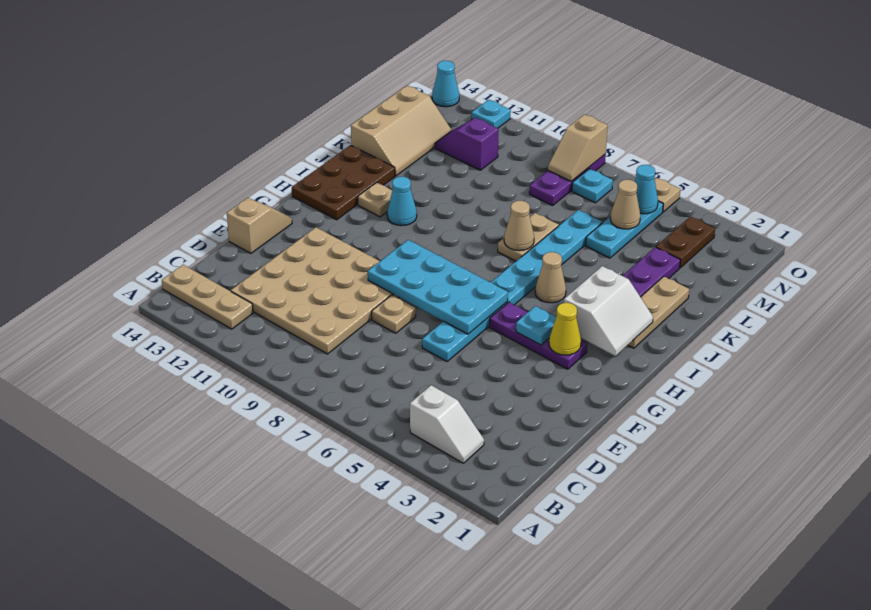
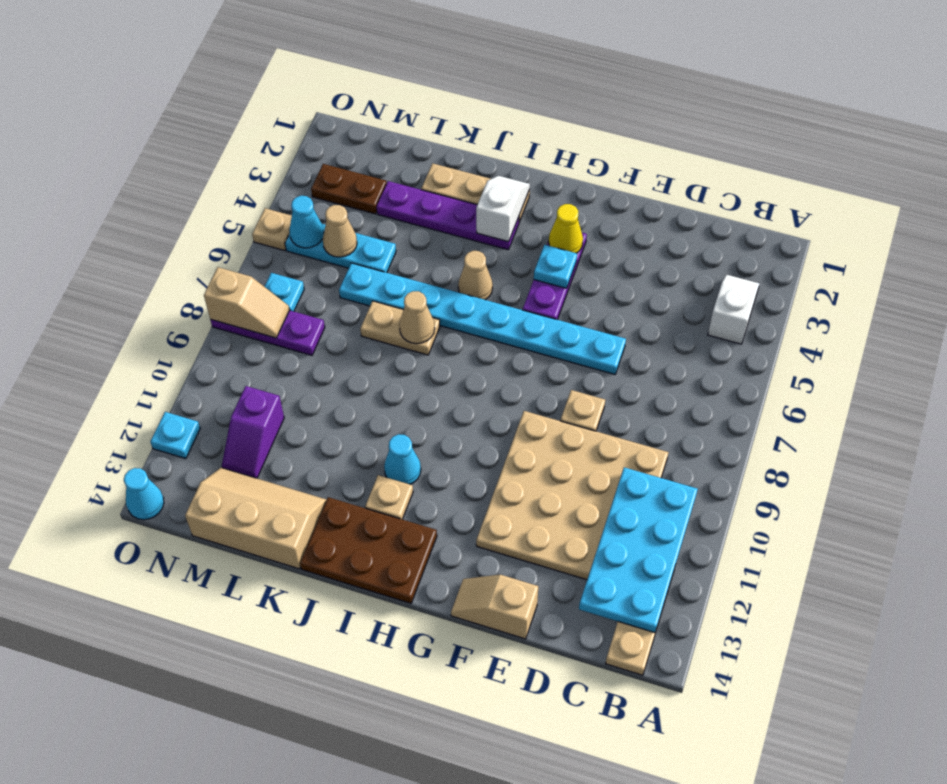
cyan plate F6:G9 level 2 -> cyan plate B10:C13 level 2
white slope H2:I3 level 2 top 3 -> white slope I2:I3 level 2 top 3

